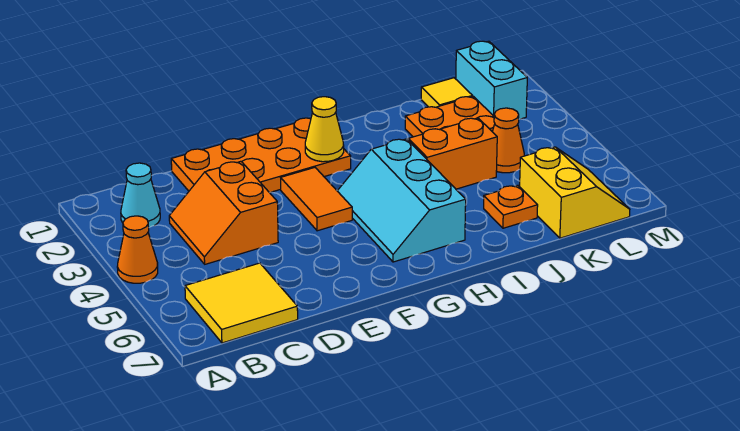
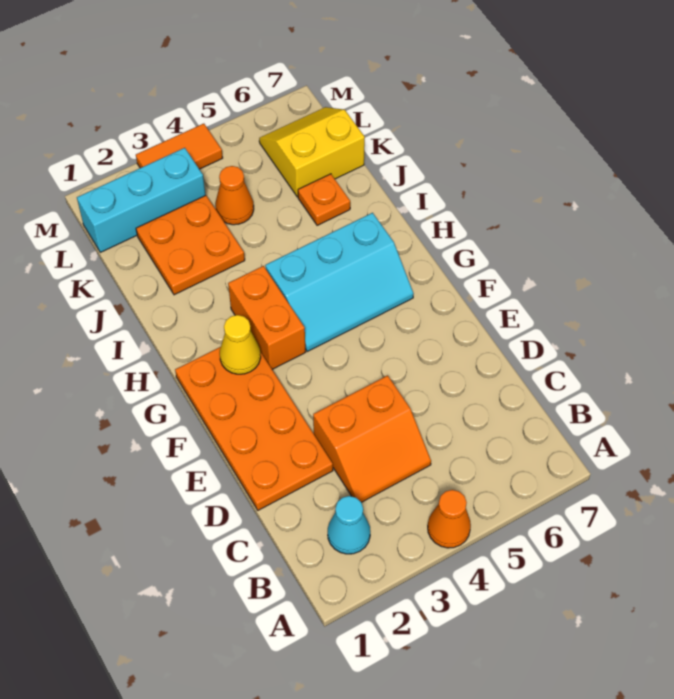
yellow tile B6:C7 level 1 -> none
orange tile F3:F4 level 1 -> orange tile M3:M4 level 1
orange brick I4:J4 level 1 -> orange brick G3:H3 level 1
yellow tile K1 level 1 -> none
cyan brick L1:L2 level 1 -> cyan brick L1:L3 level 1

